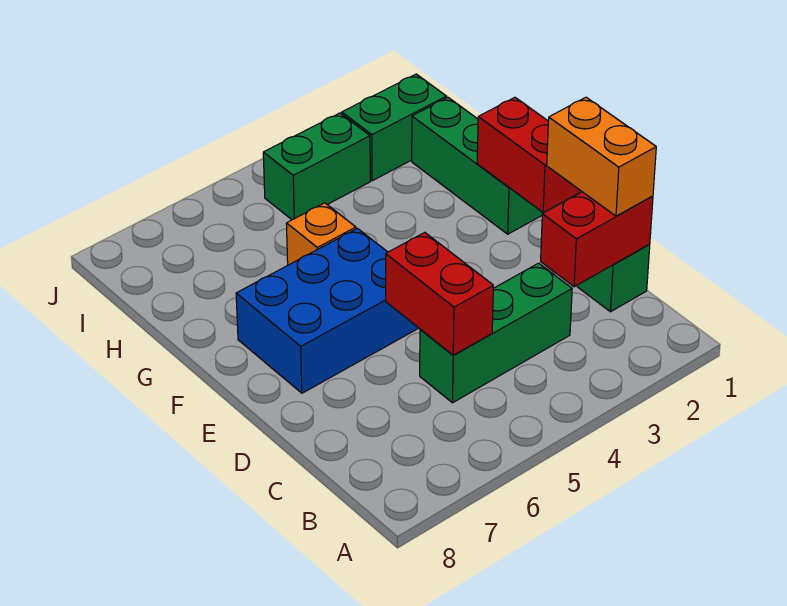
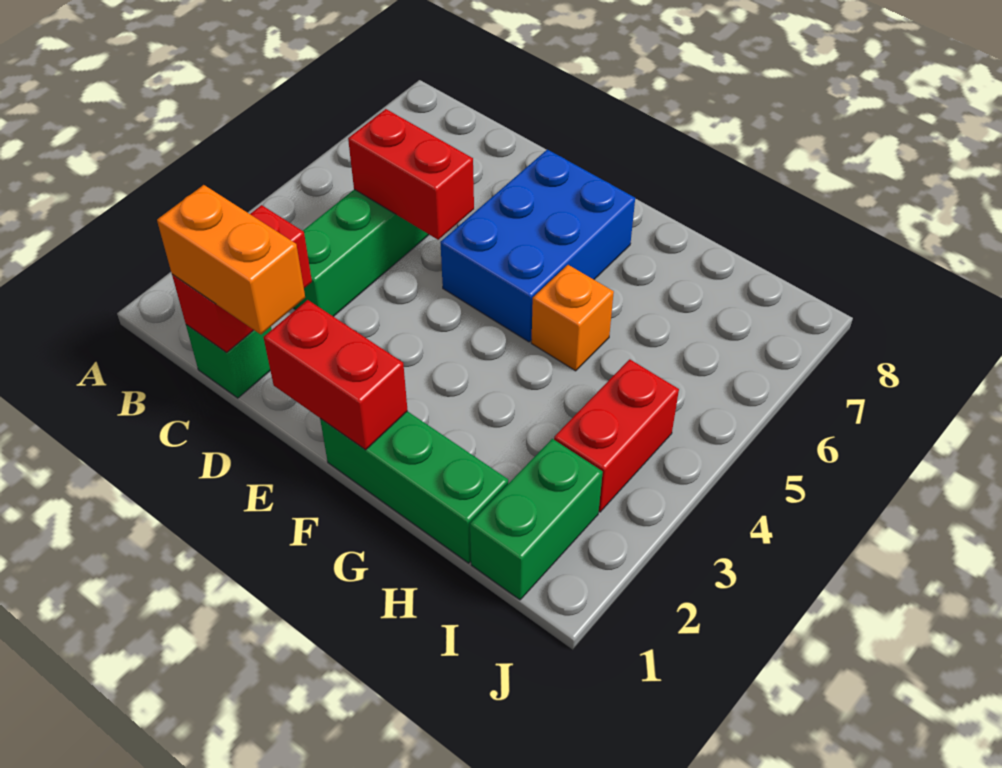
green brick I3:I4 level 1 -> red brick I3:I4 level 1

